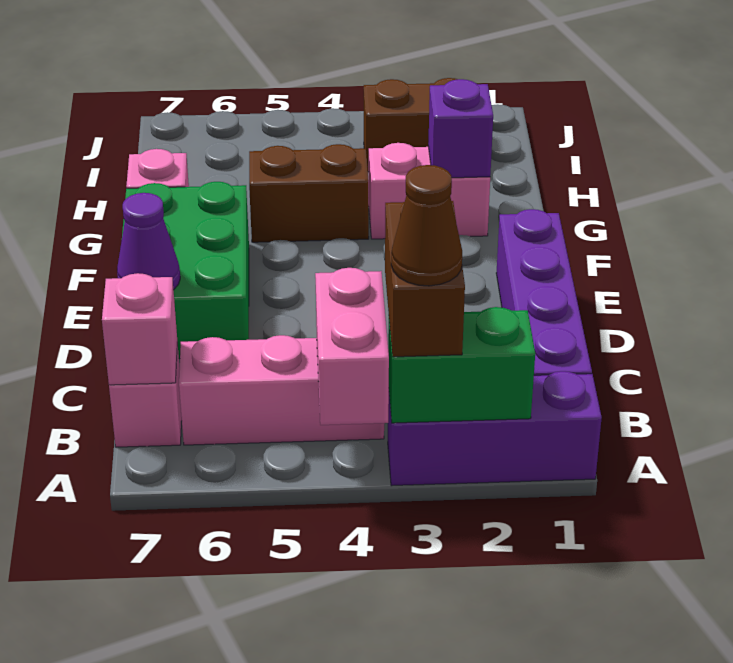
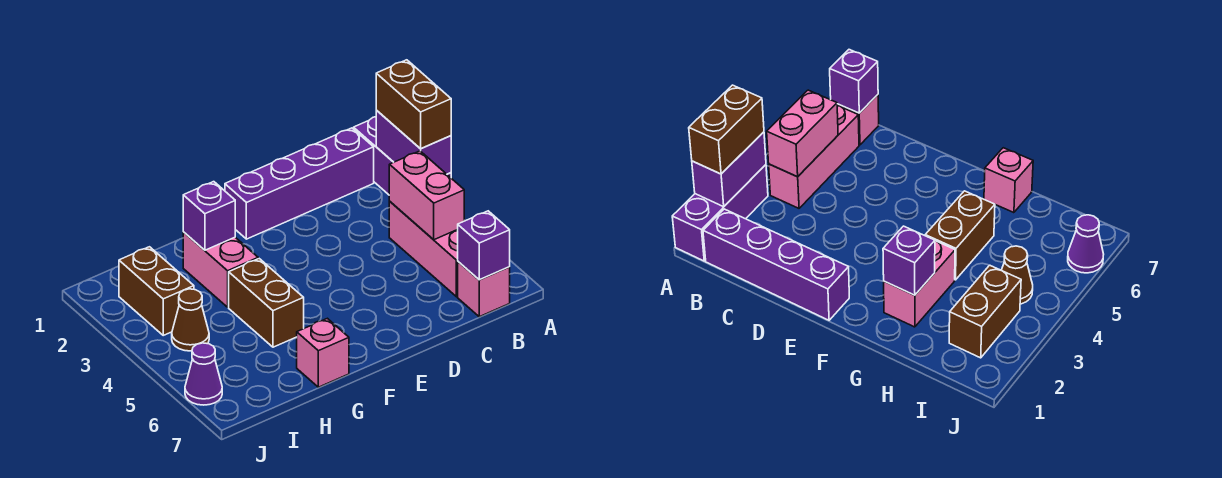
green brick A2:A3 level 2 -> purple brick A2:A3 level 2
brown brick A3:B3 level 3 -> brown brick A2:A3 level 3
brown cone A3 level 4 -> brown cone I4 level 1
pink brick A4:B4 level 2 -> pink brick B4:B5 level 2
pink brick B7 level 2 -> purple brick B7 level 2
green brick D6:F7 level 1 -> none
purple cone D7 level 2 -> purple cone J6 level 1

